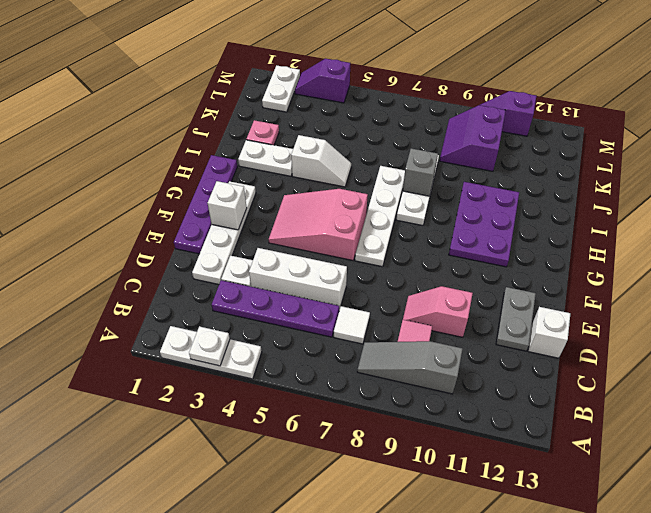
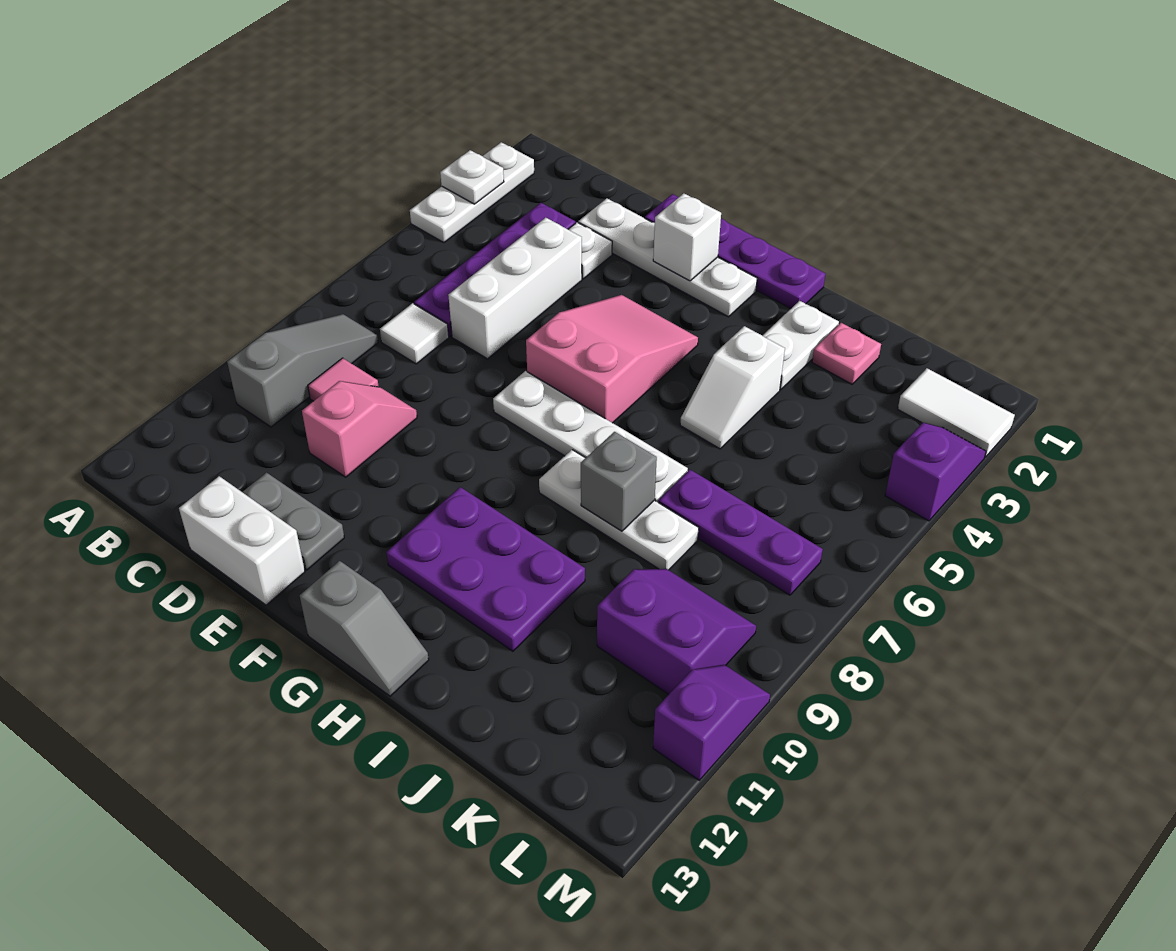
white brick D13 level 1 -> white brick D13:E13 level 1
none -> grey slope G13:H13 level 1 top G
none -> purple plate J7:L7 level 1
white plate L2:M2 level 1 -> white tile L2:M2 level 1

